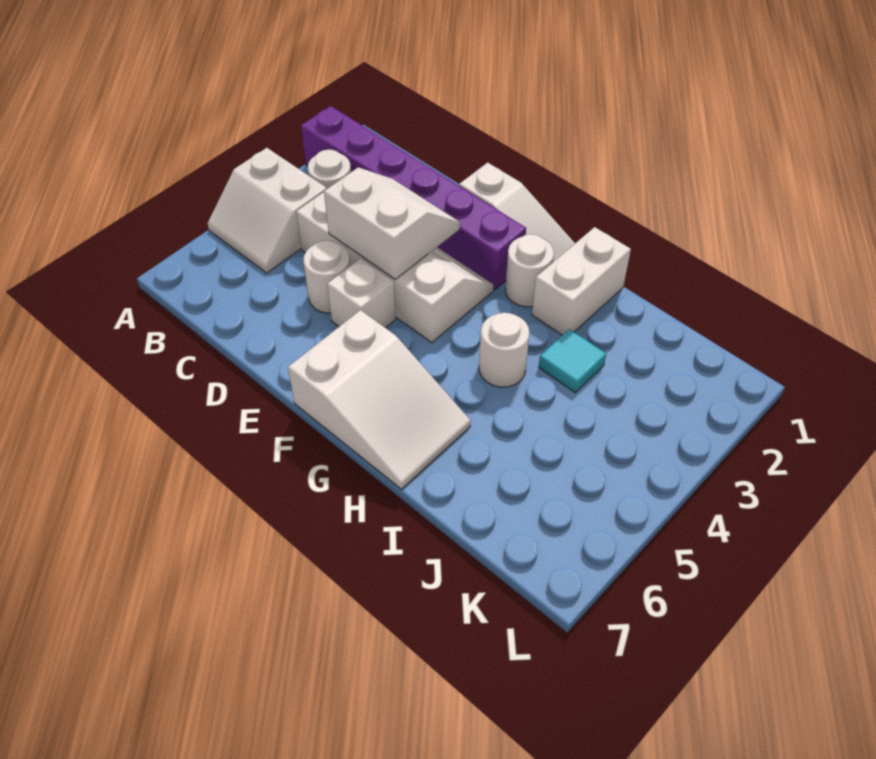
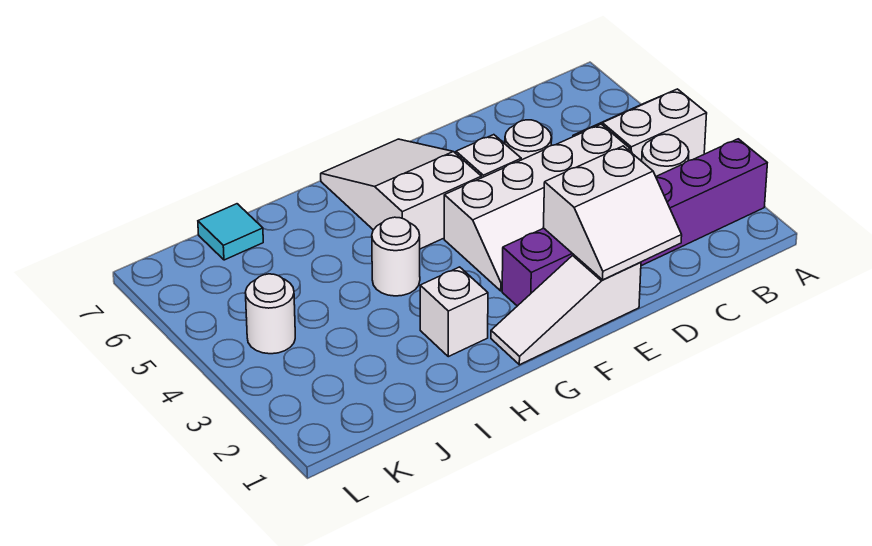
white slope D3:E4 level 2 top 4 -> white slope D1:E2 level 2 top 2
white slope F6:H7 level 1 top F -> white slope F5:G7 level 1 top 5
white round brick G2 level 1 -> white round brick K4 level 1
white brick H1:H2 level 1 -> white brick H2 level 1
cyan tile I3 level 1 -> cyan tile J7 level 1

